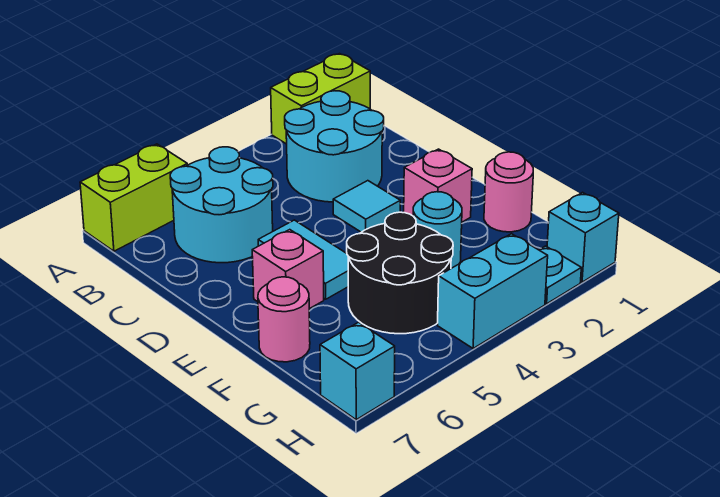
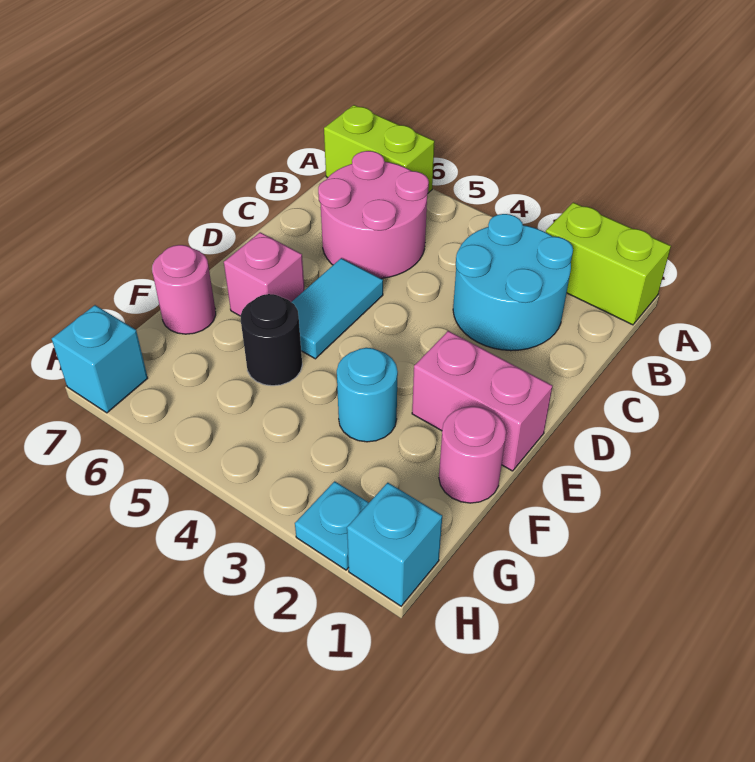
cyan round brick B5:C6 level 1 -> pink round brick B5:C6 level 1
cyan tile D3 level 1 -> none
pink brick E2 level 1 -> pink brick E1:E2 level 1
black round brick F4:G5 level 1 -> black round brick F5 level 1
cyan brick H3:H4 level 1 -> none

